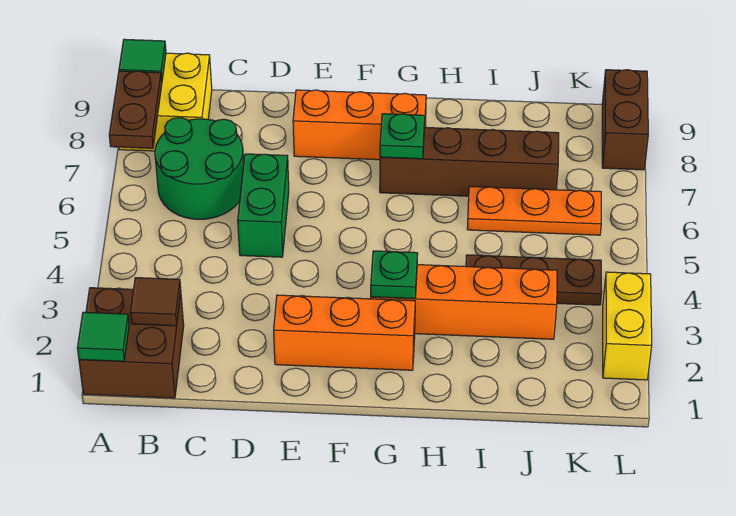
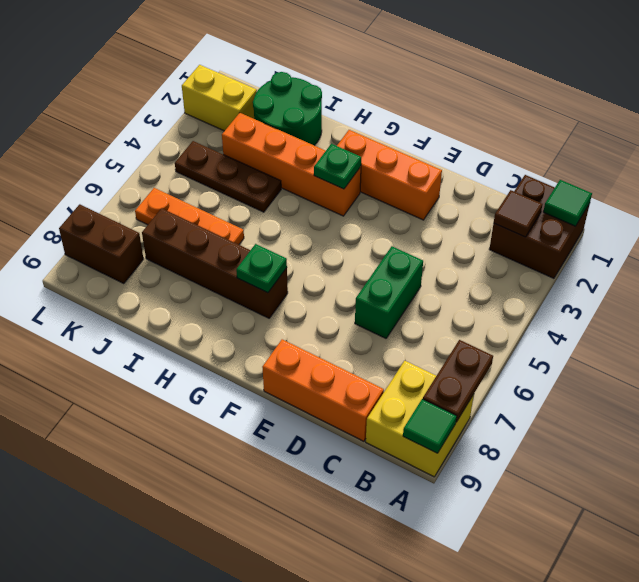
green round brick B6:C7 level 1 -> green round brick I1:J2 level 1
orange brick E8:G8 level 1 -> orange brick C9:E9 level 1
yellow brick L2:L3 level 1 -> yellow brick K2:L2 level 1
brown brick L8:L9 level 1 -> brown brick K8:L8 level 1

